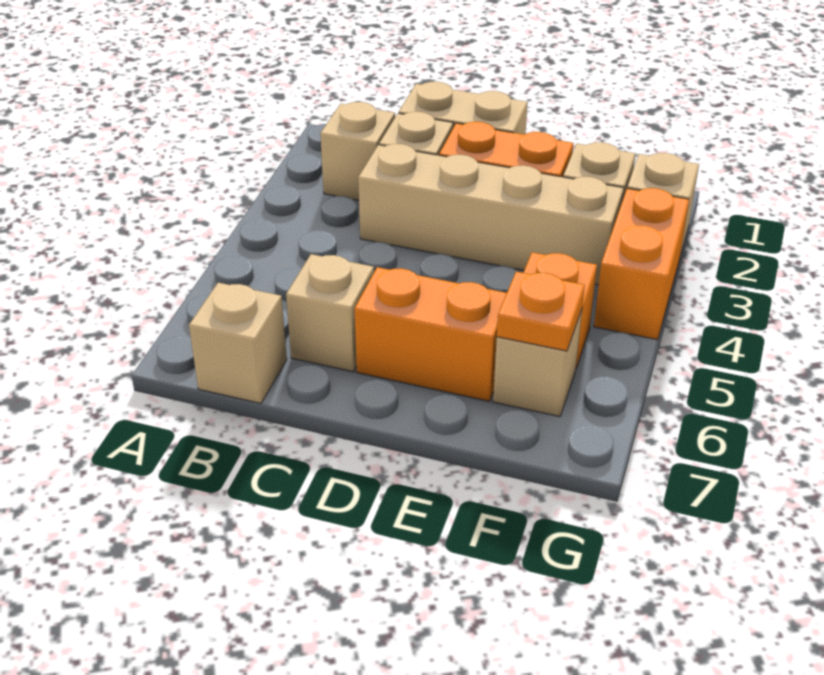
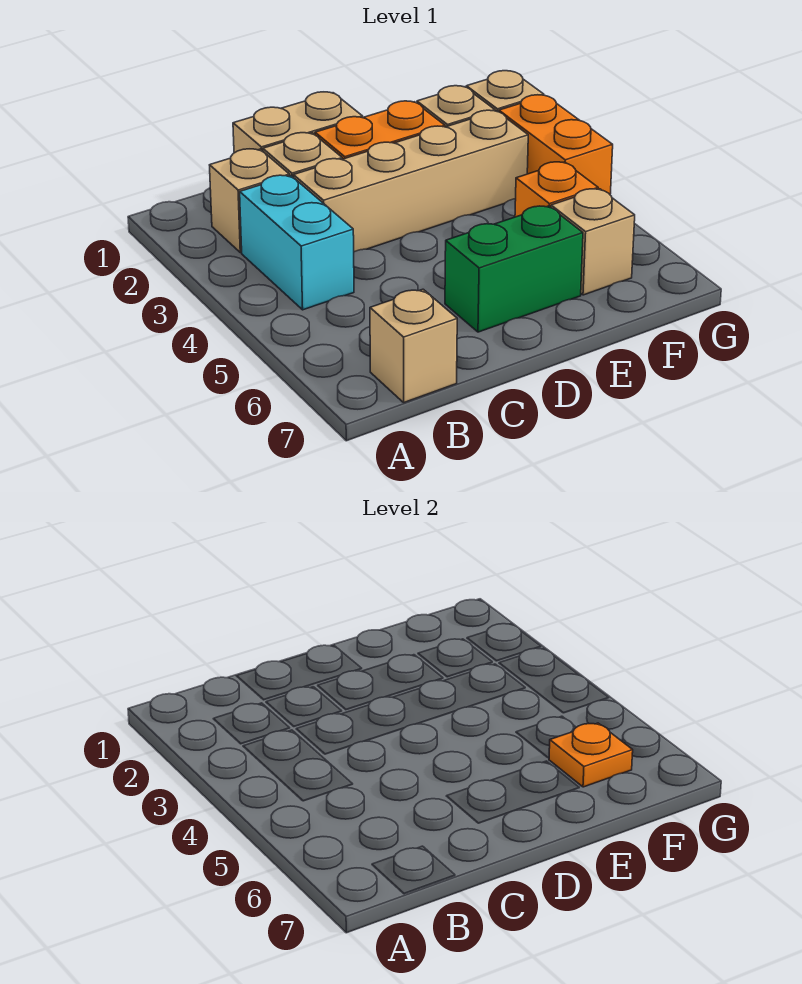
none -> cyan brick B3:B4 level 1
tan brick C6 level 1 -> none
orange brick D6:E6 level 1 -> green brick D6:E6 level 1

